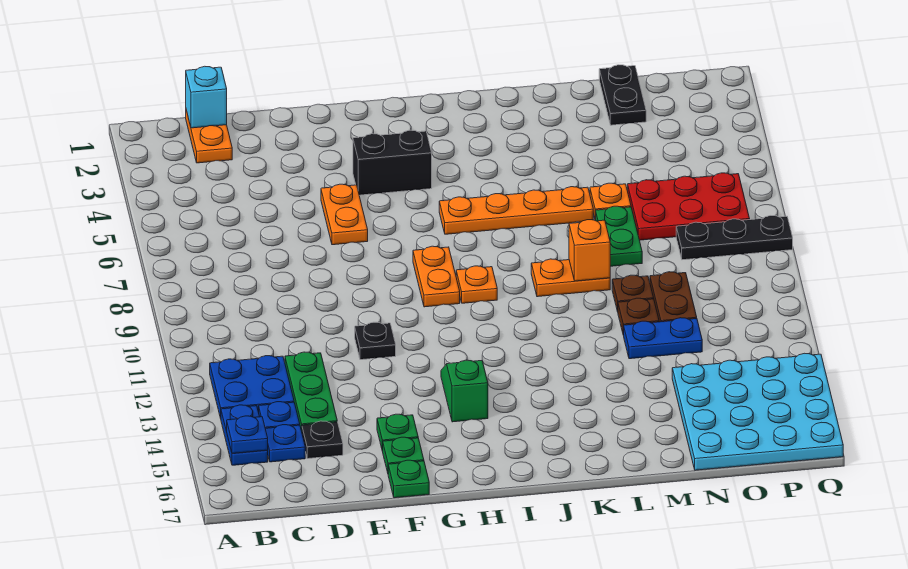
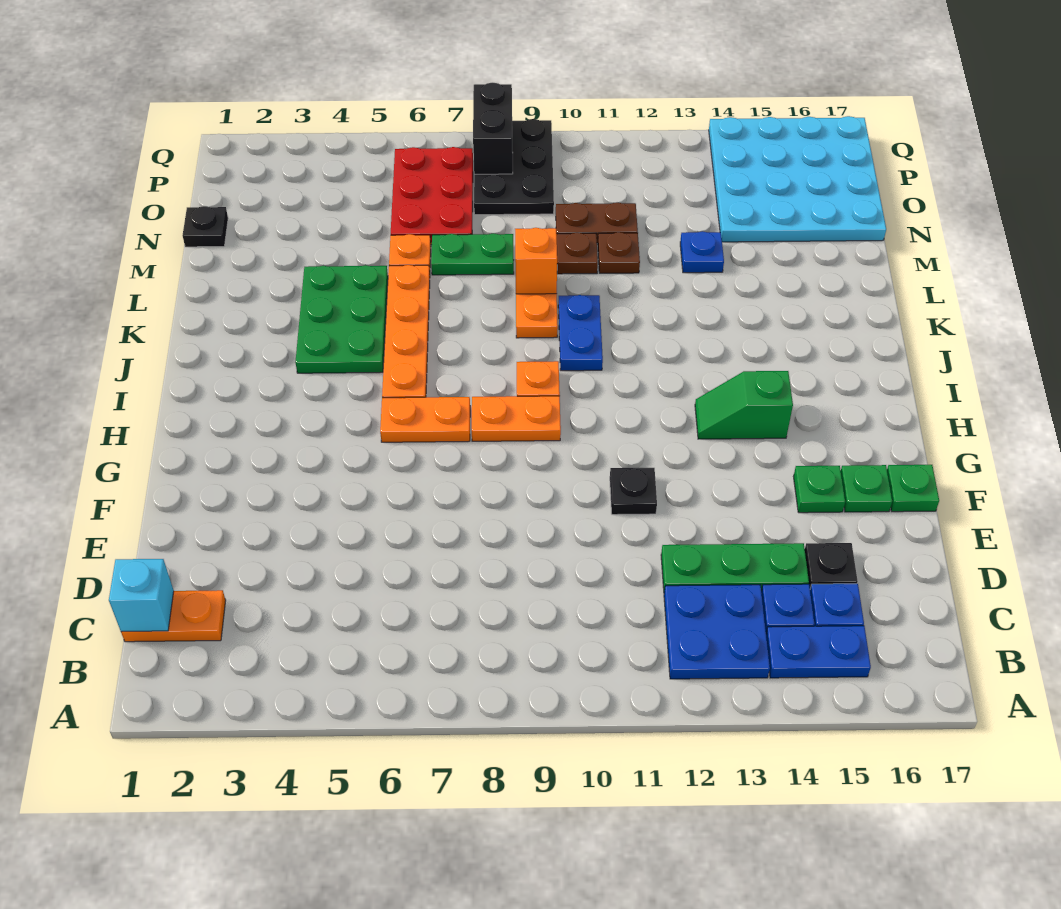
blue plate B15 level 2 -> blue plate M13 level 1
orange plate F5:F6 level 1 -> orange plate H6:H7 level 1
black brick G4:H4 level 1 -> black brick P8:Q8 level 2
none -> green plate J4:L5 level 1
blue plate M12:N12 level 1 -> blue plate J10:K10 level 1
black plate N1:N2 level 1 -> black plate N1 level 1
black plate O8:Q8 level 1 -> black plate O8:Q9 level 1

